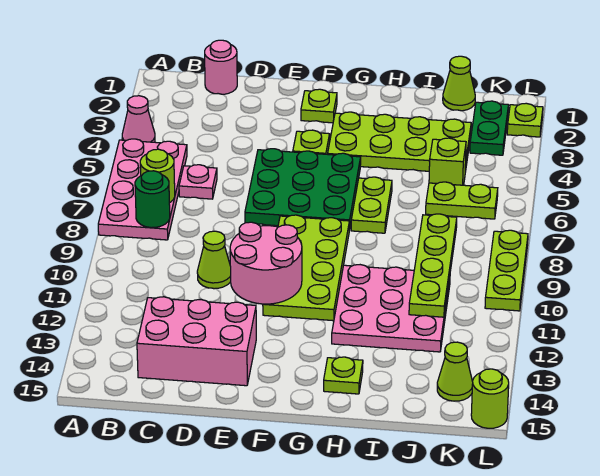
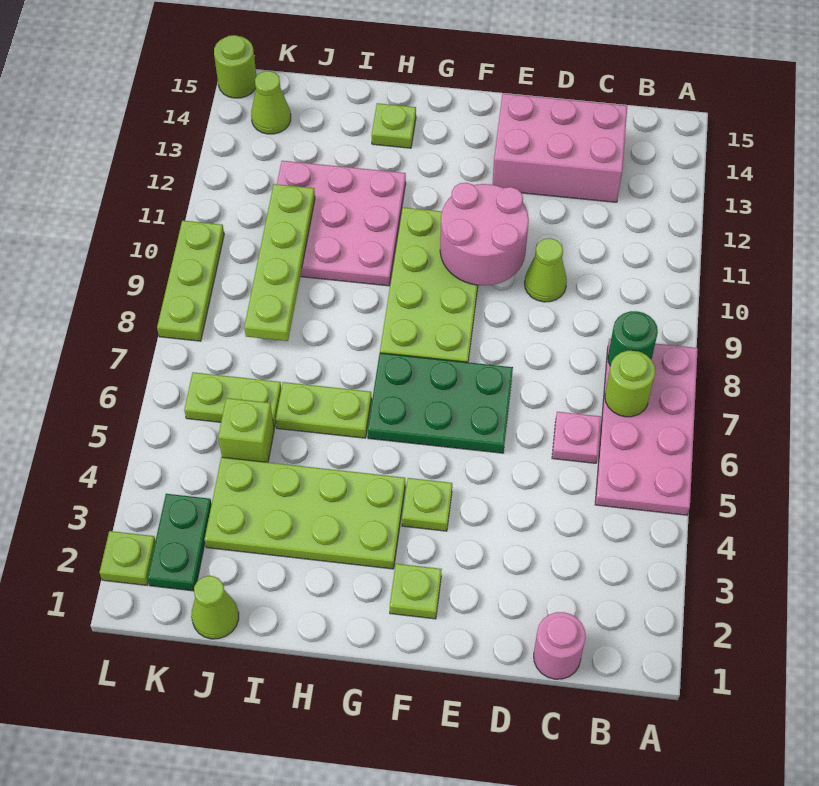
pink cone A4 level 1 -> none
green plate E5:G7 level 1 -> green plate E6:G7 level 1
lime plate H6:H7 level 1 -> lime plate H6:I6 level 1

